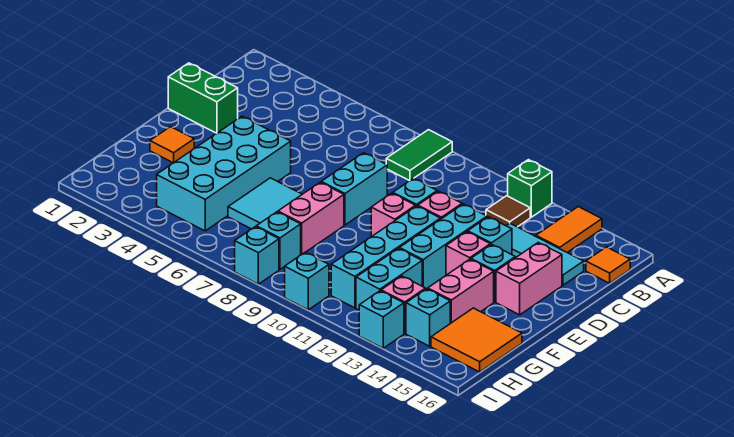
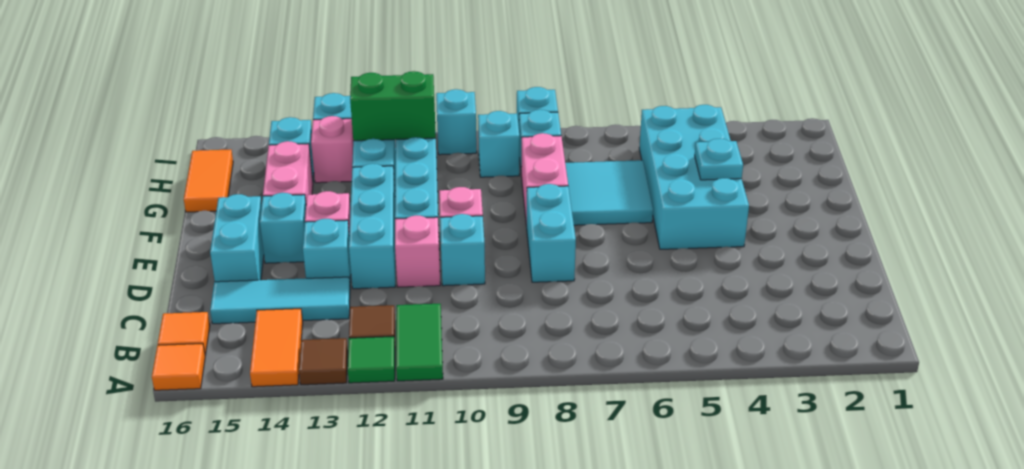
green tile A8:B8 level 1 -> green tile A11:B11 level 1
green brick A12 level 1 -> green tile A12 level 1
none -> brown tile A13 level 1
green brick D1:D2 level 1 -> green brick H11:H12 level 2
pink brick D15:E15 level 1 -> cyan brick D15:E15 level 1
orange tile F2 level 1 -> orange tile A16 level 1
none -> cyan plate F4 level 2
orange tile G15:H16 level 1 -> orange tile G16:H16 level 1
none -> cyan brick H9 level 1

